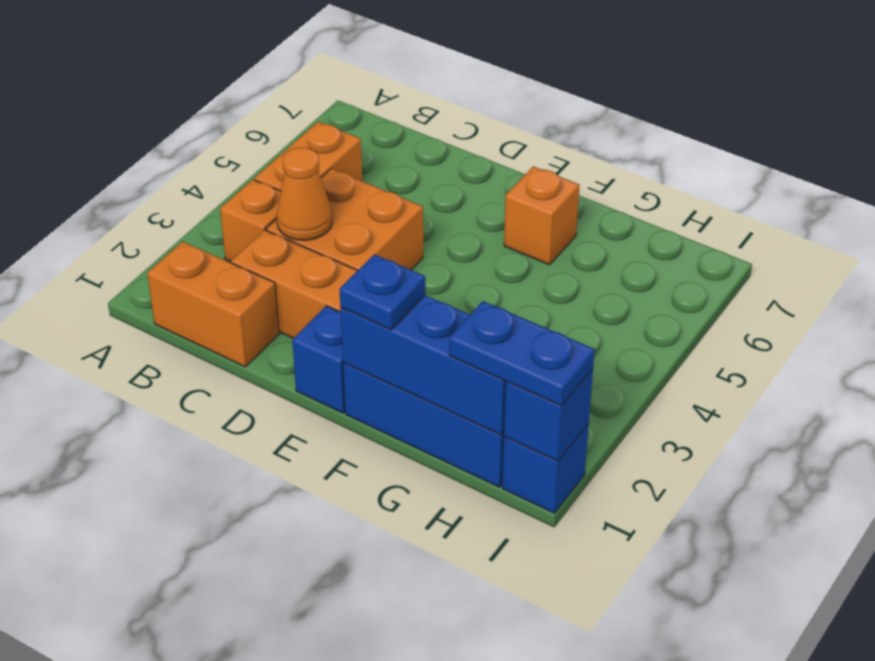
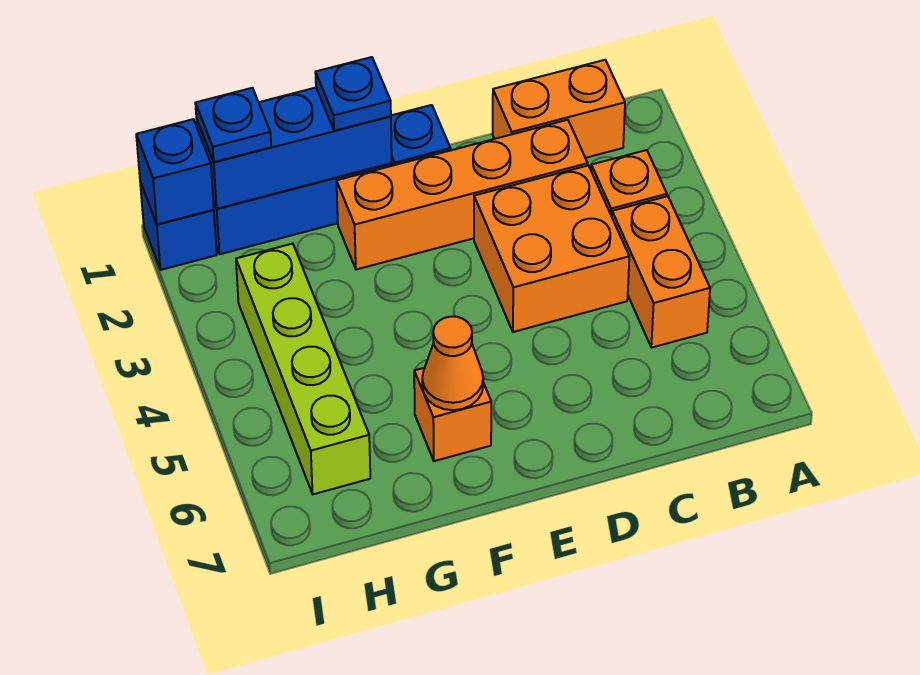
orange cone C3 level 2 -> orange cone F6 level 2
blue plate H1:I1 level 3 -> blue plate H1 level 3
none -> lime brick H3:H6 level 1

